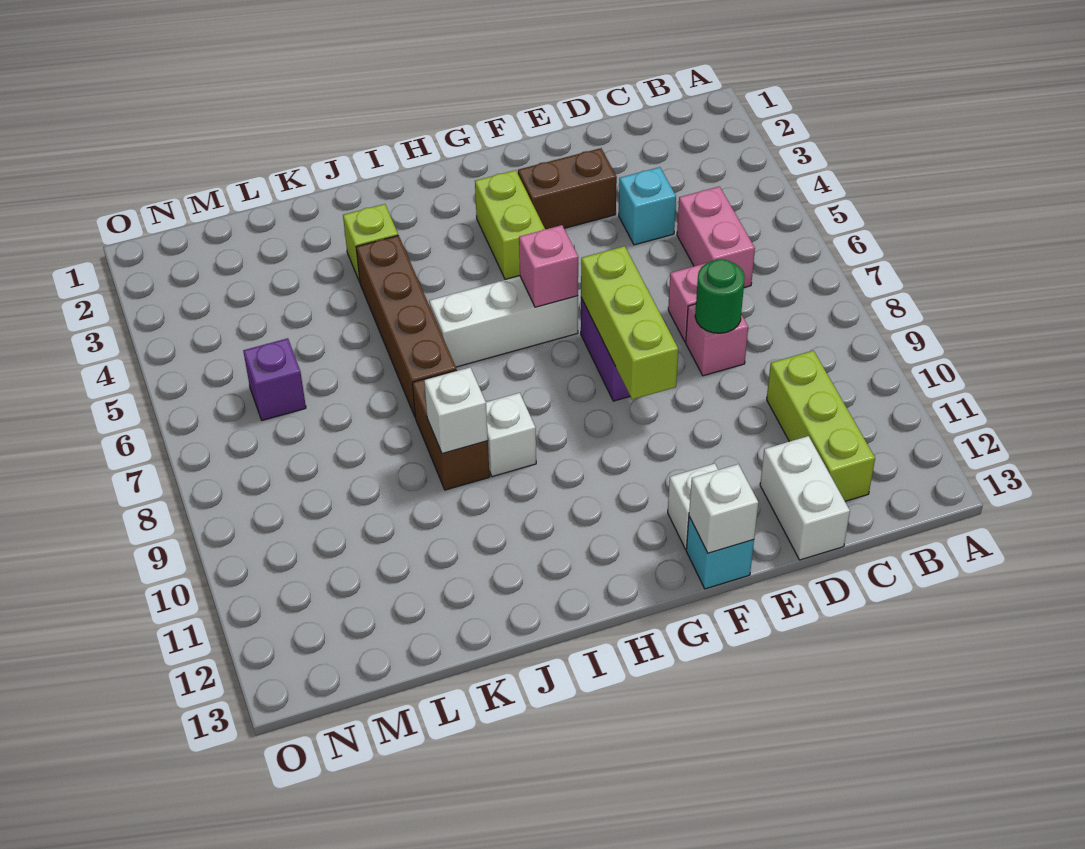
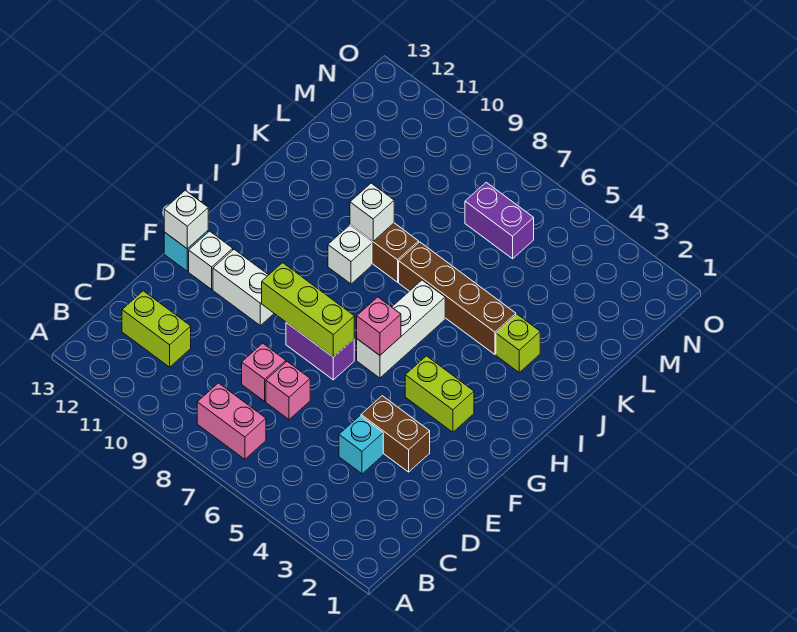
pink brick C5:C6 level 1 -> pink brick B7:B8 level 1
lime brick C10:C12 level 1 -> lime brick C11:C12 level 1
green round brick D8 level 2 -> none
white brick D12:D13 level 1 -> white brick F10:F11 level 1
brown brick E3:F3 level 1 -> brown brick E3:E4 level 1
purple brick M6 level 1 -> purple brick M6:M7 level 1

